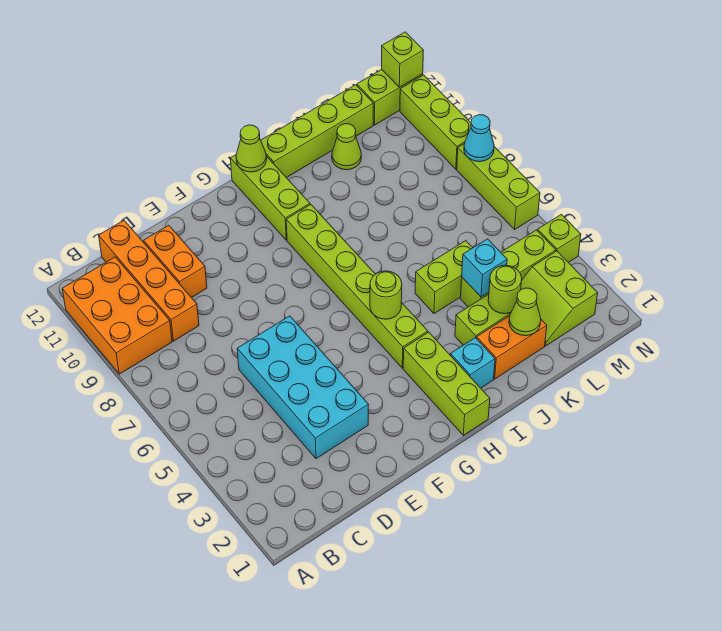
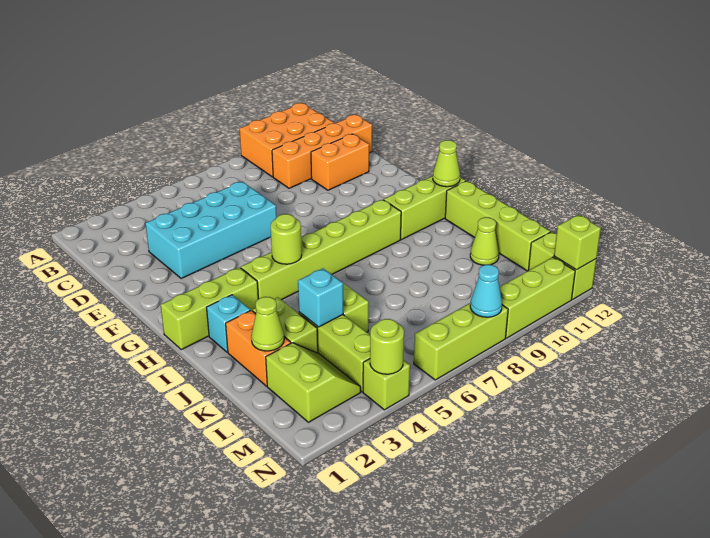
lime round brick K3 level 2 -> lime round brick N4 level 2
lime slope L2:M3 level 1 top M -> lime slope L2:M3 level 1 top 2

